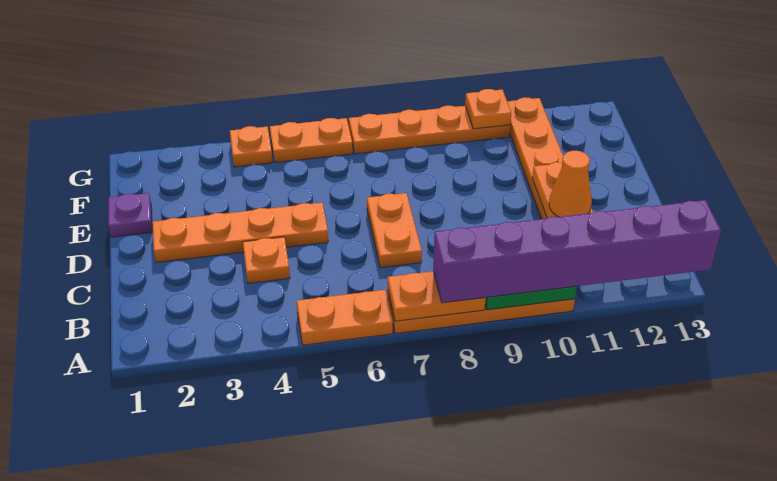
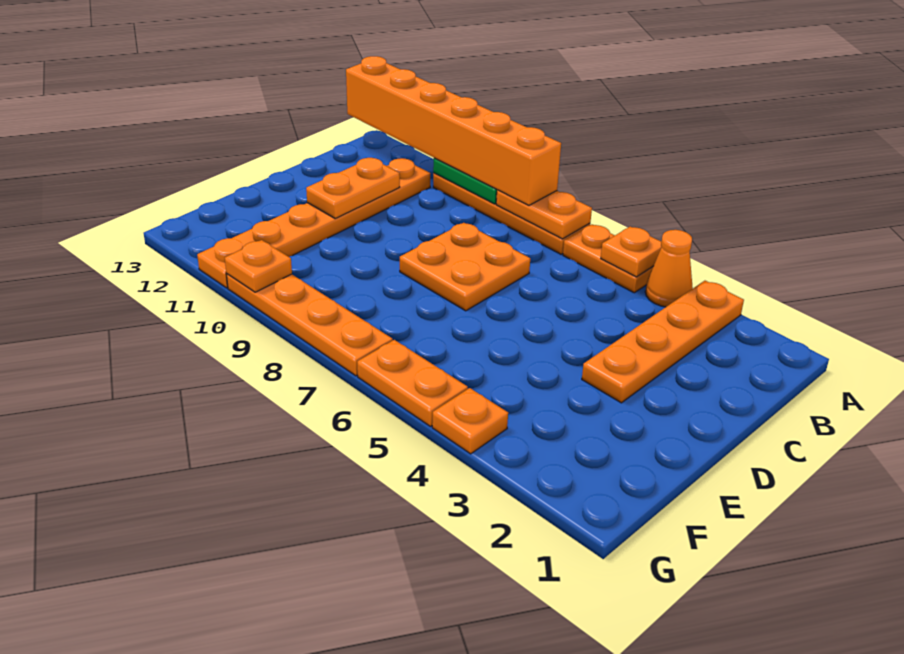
purple brick A8:A13 level 3 -> orange brick A8:A13 level 3
orange plate C4 level 1 -> orange plate A5 level 2
orange plate C7:D7 level 1 -> orange plate C7:D8 level 1
orange cone C11 level 3 -> orange cone A4 level 1
orange plate D2:D5 level 1 -> orange plate A3:D3 level 1
purple plate E1 level 1 -> none

